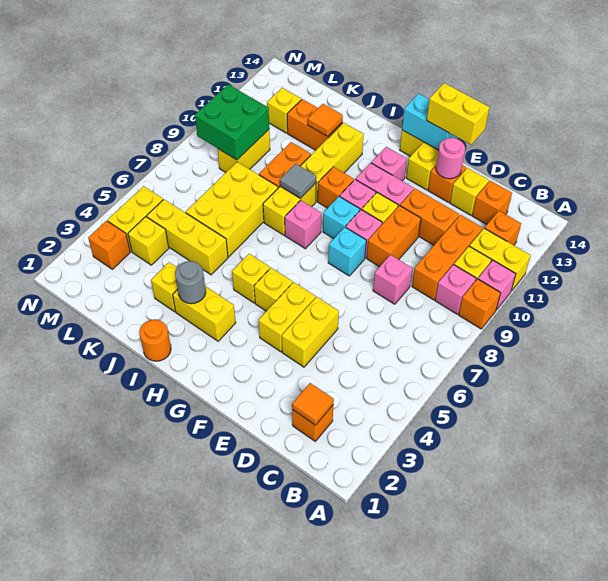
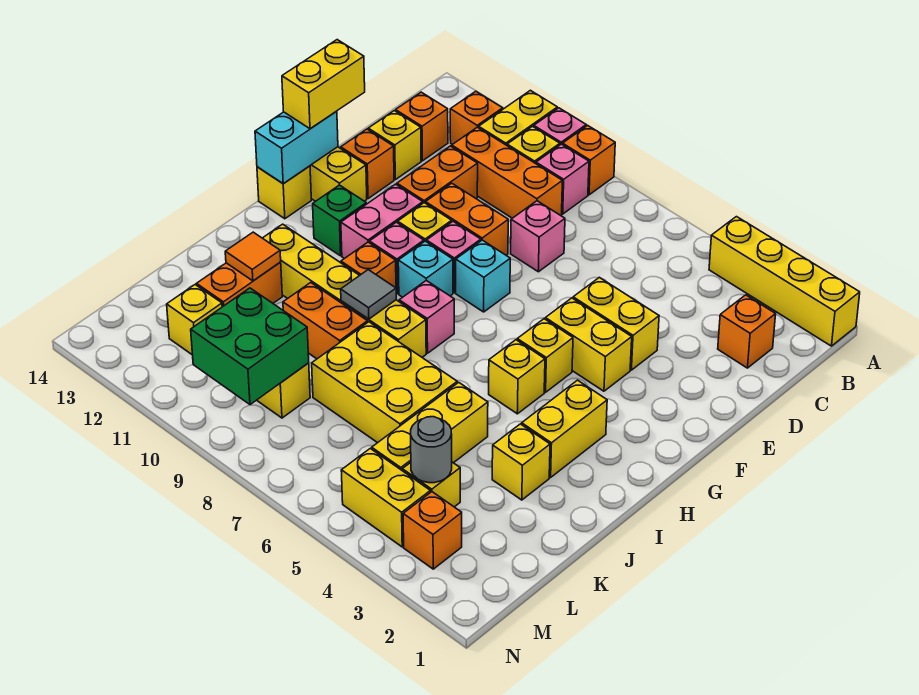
none -> yellow brick A1:A4 level 1
orange tile C2 level 2 -> none
pink round brick E13 level 2 -> none
pink brick G12 level 1 -> green brick G12 level 1
orange round brick I1 level 1 -> none
grey round brick I3 level 2 -> grey round brick L4 level 2

